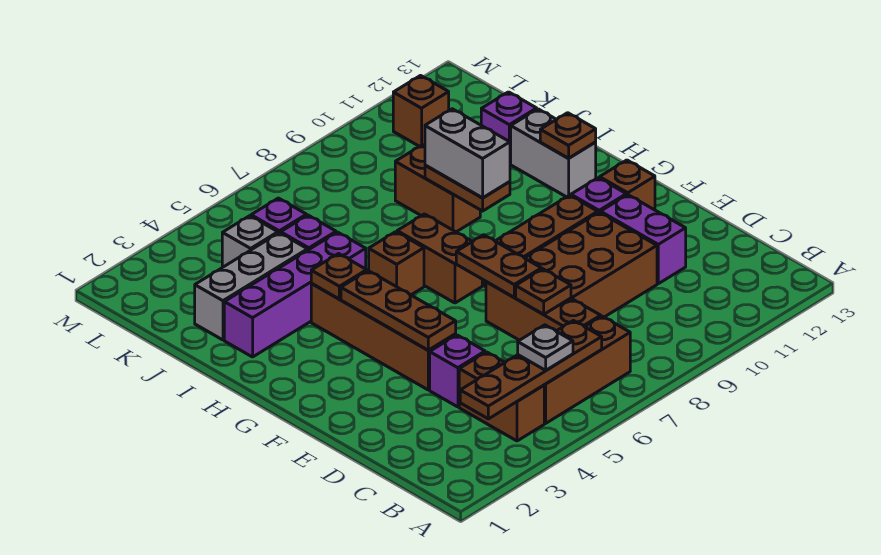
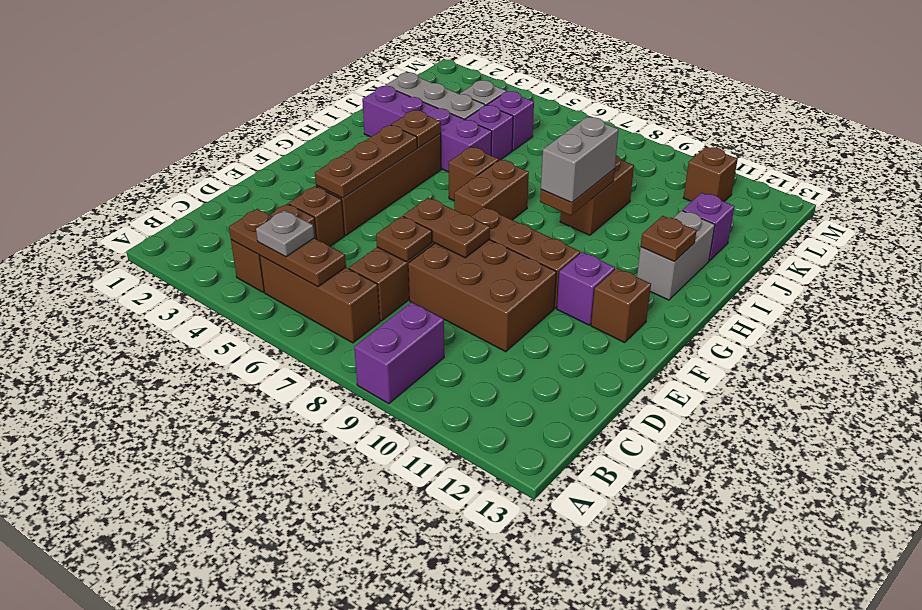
brown plate B3:B6 level 2 -> brown plate B4:B6 level 2
purple brick D4 level 1 -> brown brick D4 level 1
purple brick D11:E11 level 1 -> purple brick A9:B9 level 1
brown plate E7:F7 level 2 -> brown plate E7:E8 level 2

